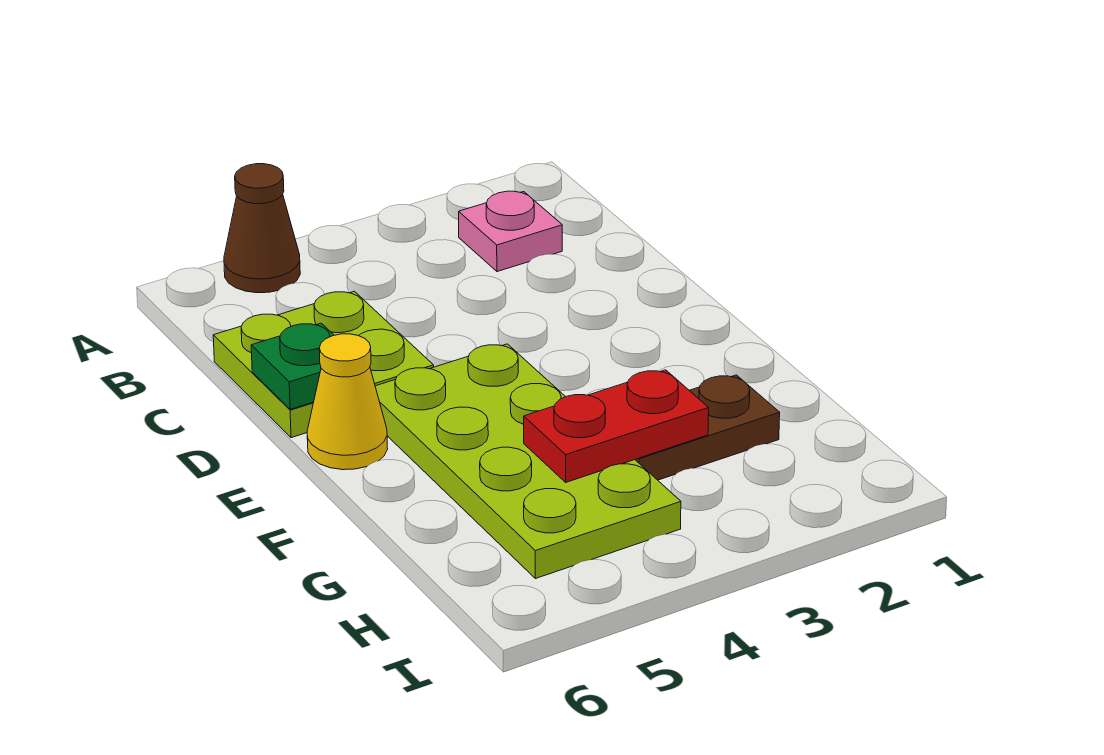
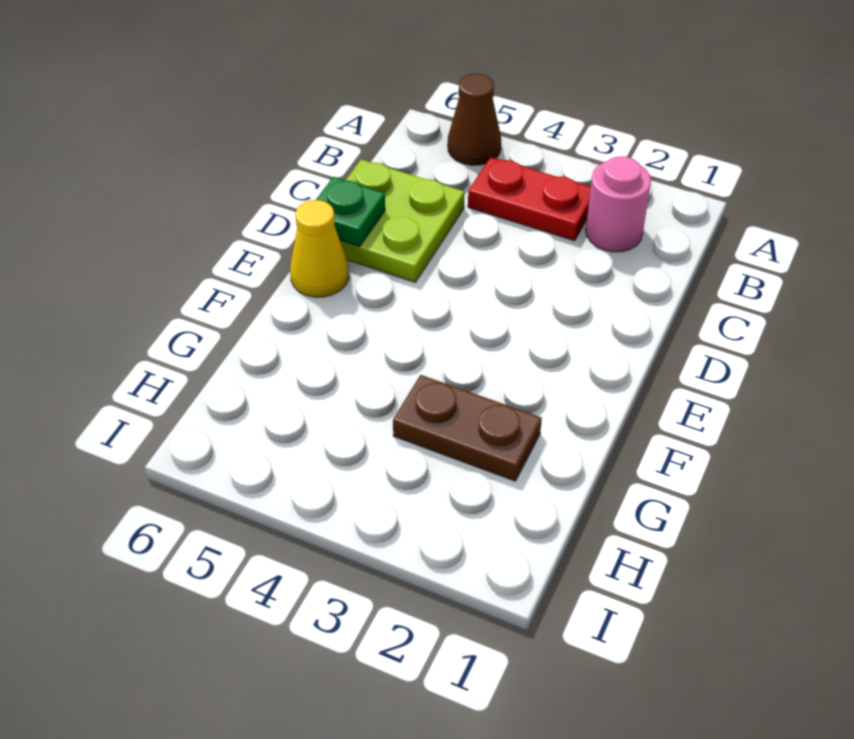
pink plate B2 level 1 -> pink round brick B2 level 1
lime plate E4:H5 level 1 -> none
red plate G3:G4 level 2 -> red plate B3:B4 level 1

